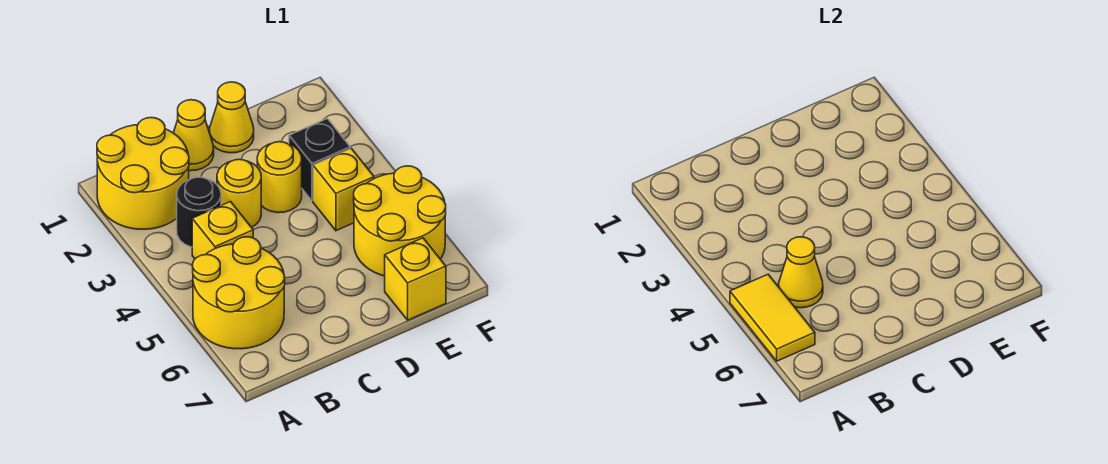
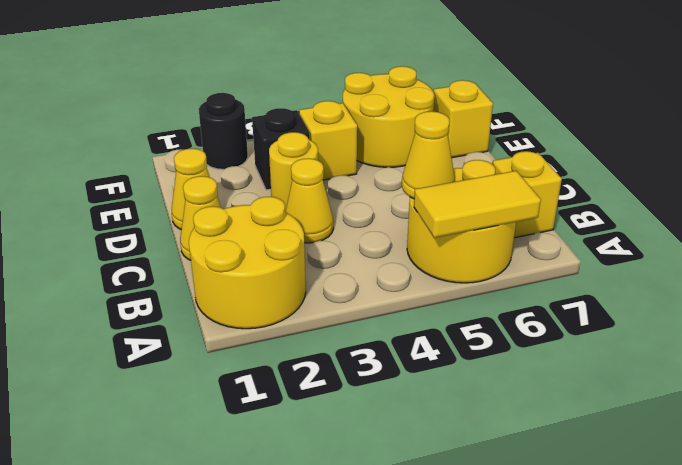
black round brick B3 level 1 -> black round brick F2 level 1
yellow brick B4 level 1 -> yellow brick B7 level 1
yellow round brick C3 level 1 -> yellow cone C3 level 1

